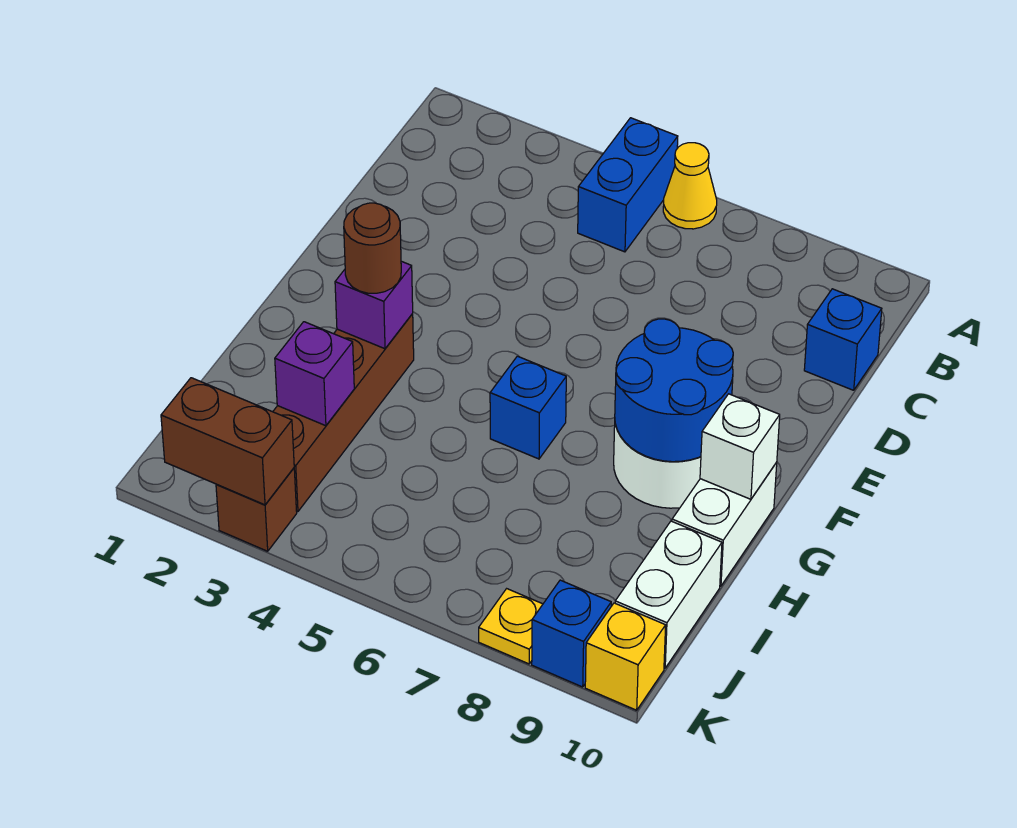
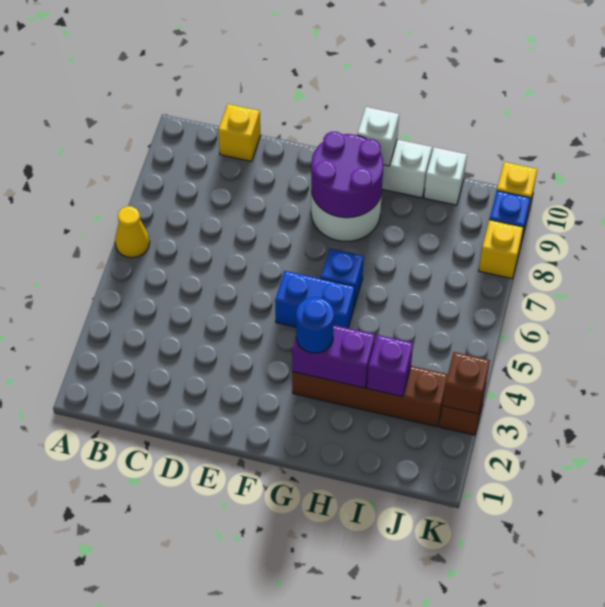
blue brick A5:B5 level 1 -> blue brick F5:G5 level 1
blue brick C10 level 1 -> yellow brick C10 level 1
blue round brick F8:G9 level 2 -> purple round brick F8:G9 level 2
purple brick G3 level 2 -> purple brick G3:H3 level 2
brown round brick G3 level 3 -> blue round brick G3 level 3
white brick I10:J10 level 1 -> white brick I10 level 1
brown brick K2:K3 level 2 -> brown brick K3 level 2
yellow plate K8 level 1 -> yellow brick K8 level 1

